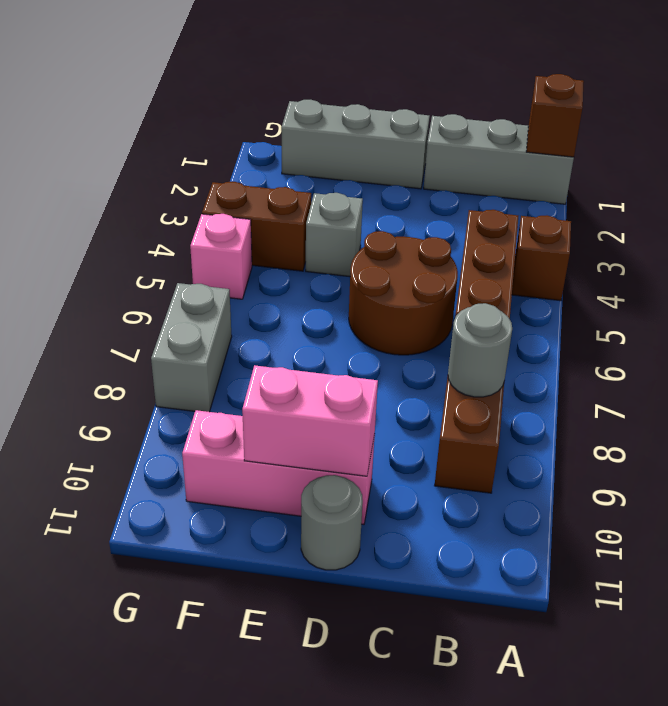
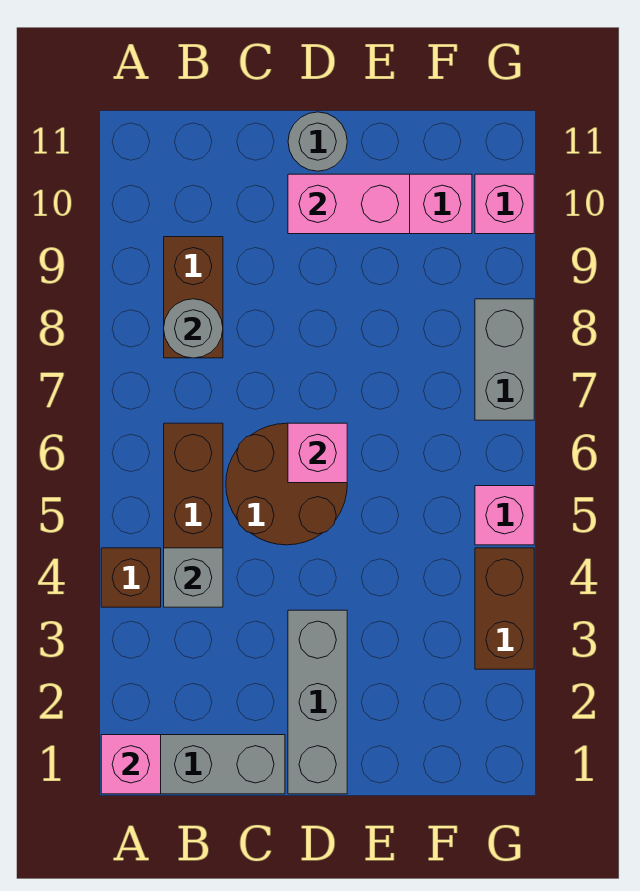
brown brick A1 level 2 -> pink brick A1 level 2
grey brick D1:F1 level 1 -> grey brick D1:D3 level 1
none -> pink brick D6 level 2
grey brick E4 level 1 -> grey brick B4 level 2
brown brick F4:G4 level 1 -> brown brick G3:G4 level 1
none -> pink brick G10 level 1

